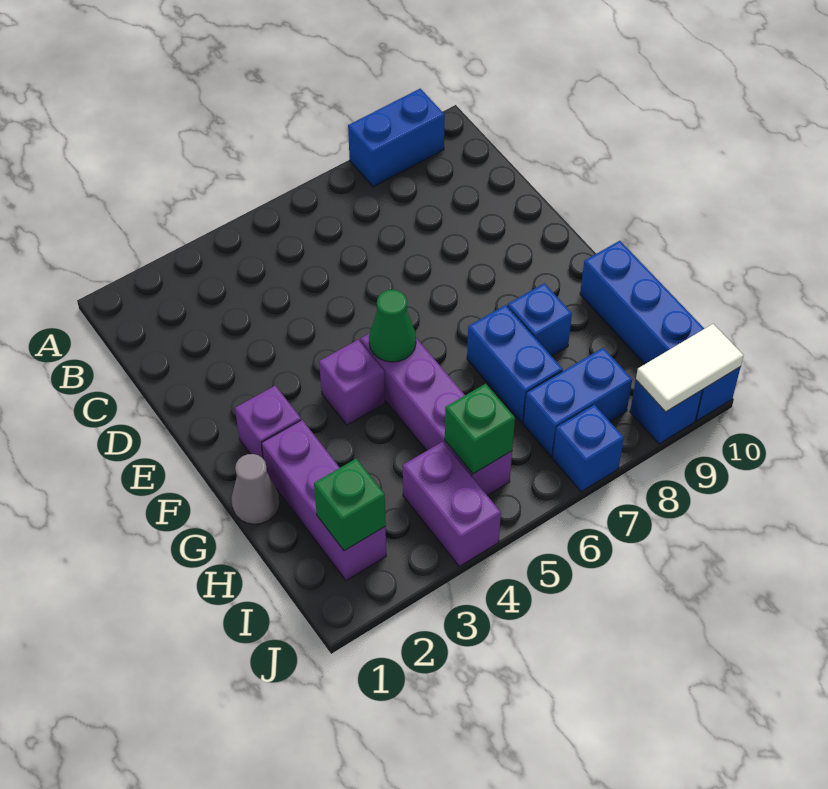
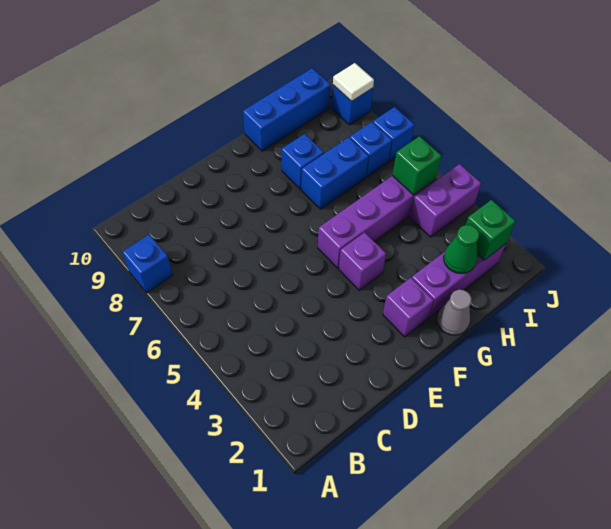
blue brick A8:A9 level 1 -> blue brick A8 level 1
green cone F5 level 2 -> green cone H2 level 2
blue brick G10:J10 level 1 -> blue brick G10:I10 level 1
blue brick I7:I8 level 1 -> blue brick I7 level 1
white tile J9:J10 level 2 -> white tile J9 level 2

